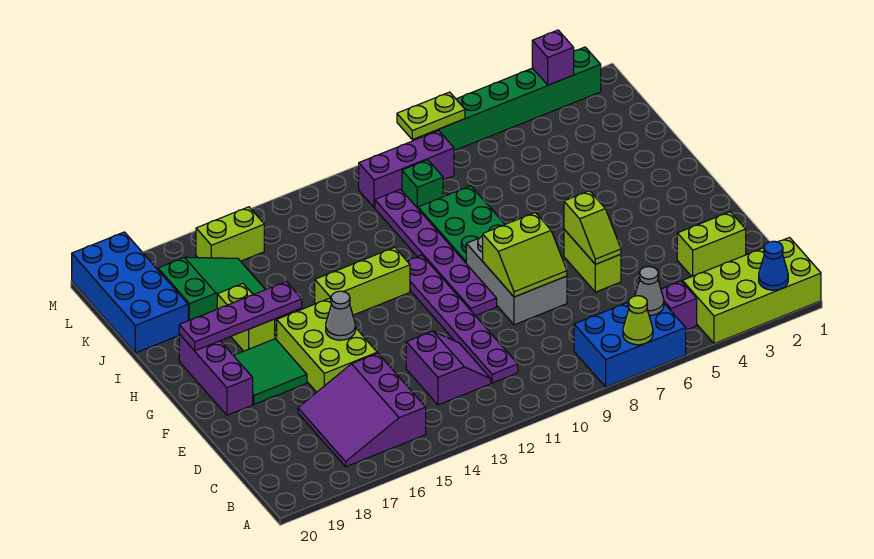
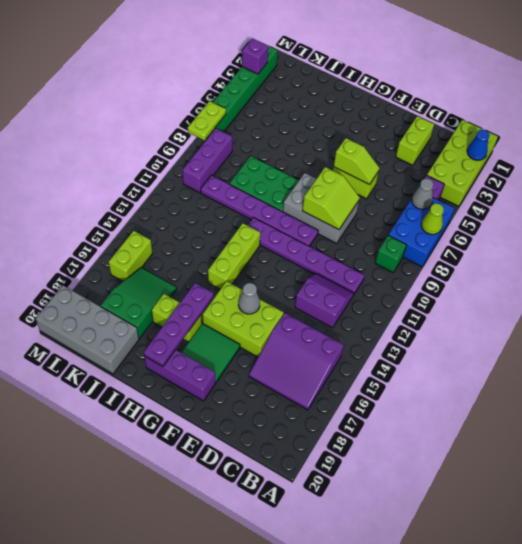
blue brick J19:M20 level 1 -> grey brick J19:M20 level 1
green brick K9 level 1 -> green brick B9 level 1

